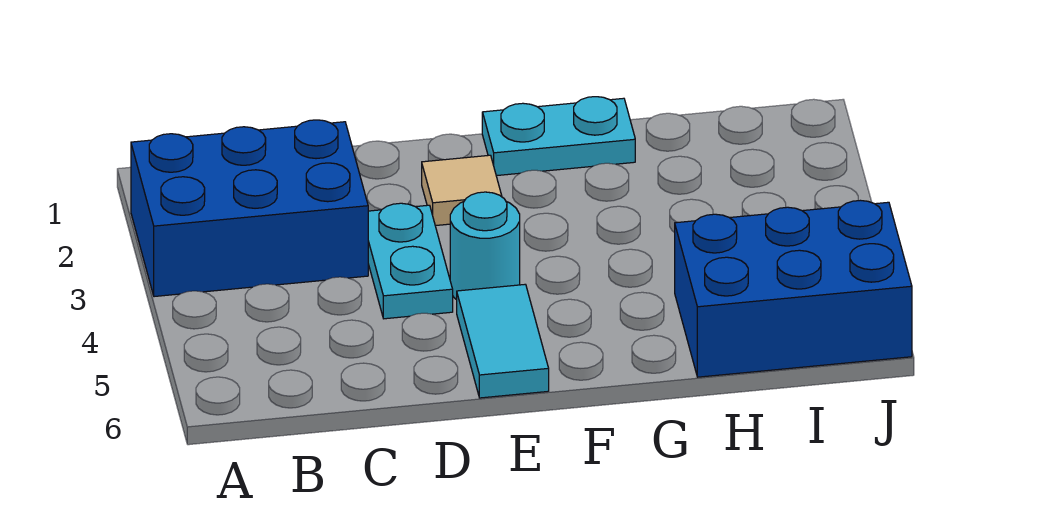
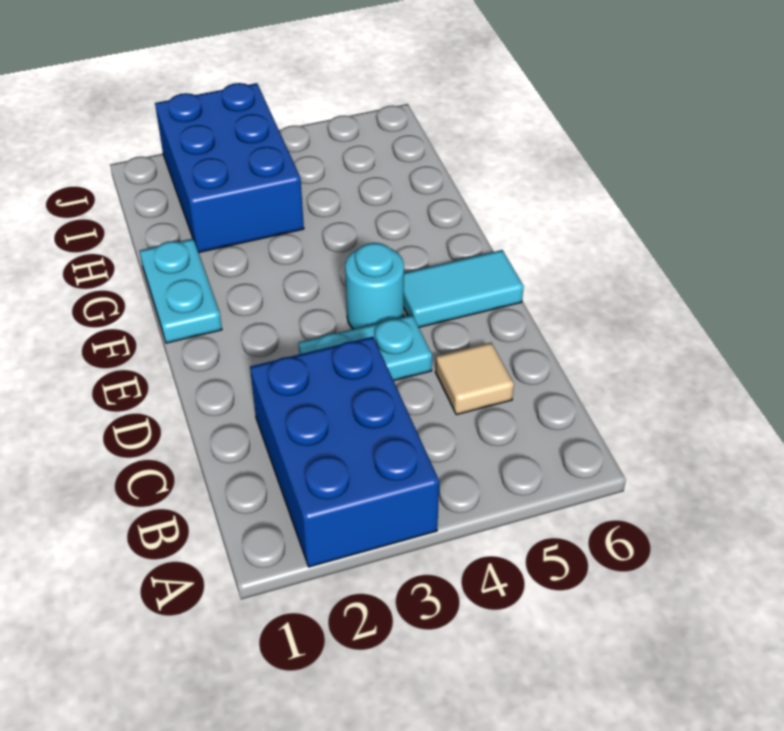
tan tile E2 level 1 -> tan tile C5 level 1
blue brick H5:J6 level 1 -> blue brick H2:J3 level 1

